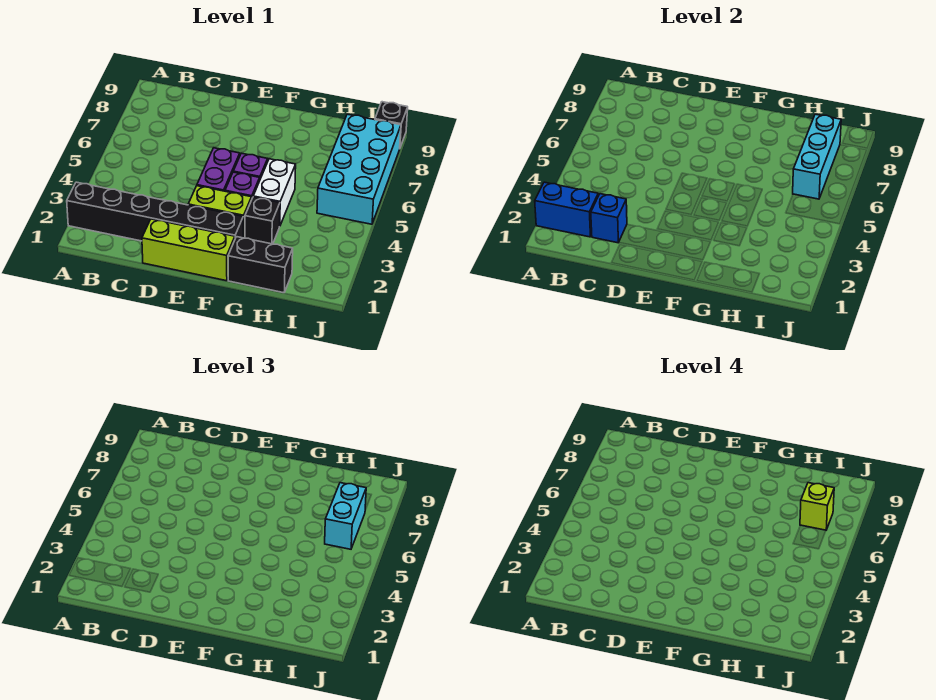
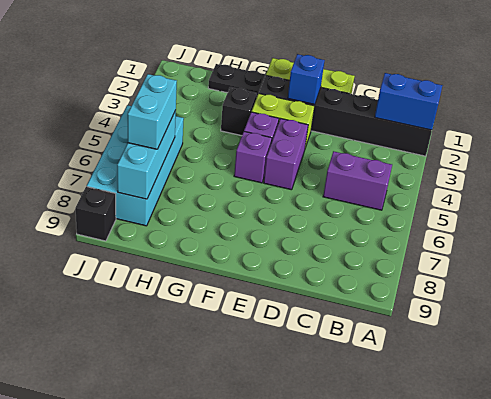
none -> purple brick B5:C5 level 1
blue brick C2 level 2 -> blue brick E2 level 2
black brick G1:H1 level 1 -> black plate G1:H1 level 1
white brick G4:G5 level 1 -> none
lime brick I7 level 4 -> none

